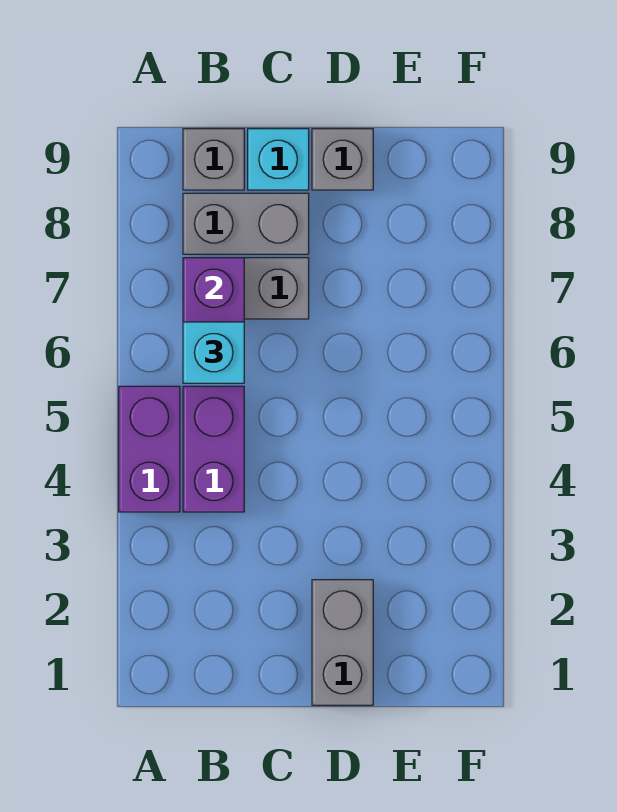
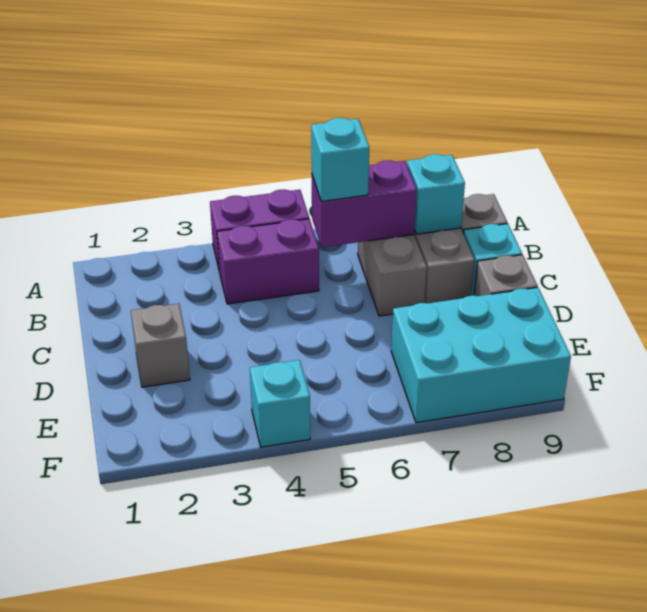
none -> cyan brick B8 level 2
grey brick D1:D2 level 1 -> grey brick D2 level 1
none -> cyan brick E7:F9 level 1
none -> cyan brick F4 level 1

